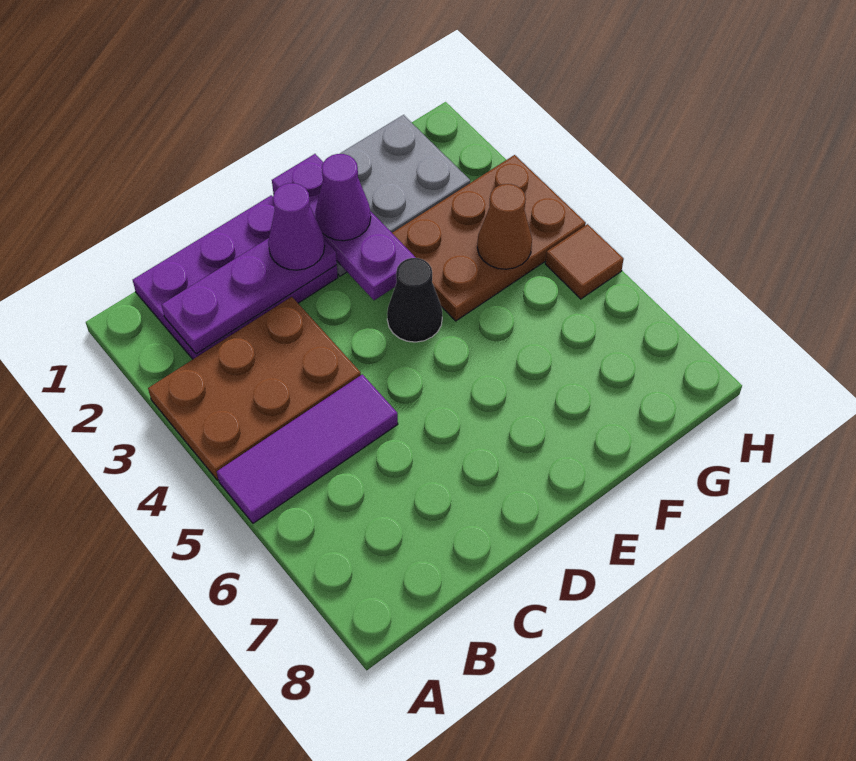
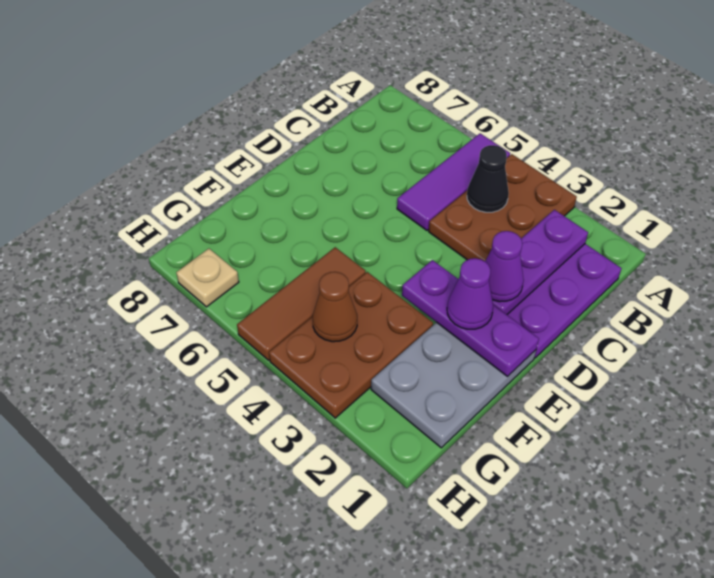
black cone E4 level 1 -> black cone B4 level 2
brown tile H5 level 1 -> brown tile F5:H5 level 1
none -> tan plate H7 level 1

